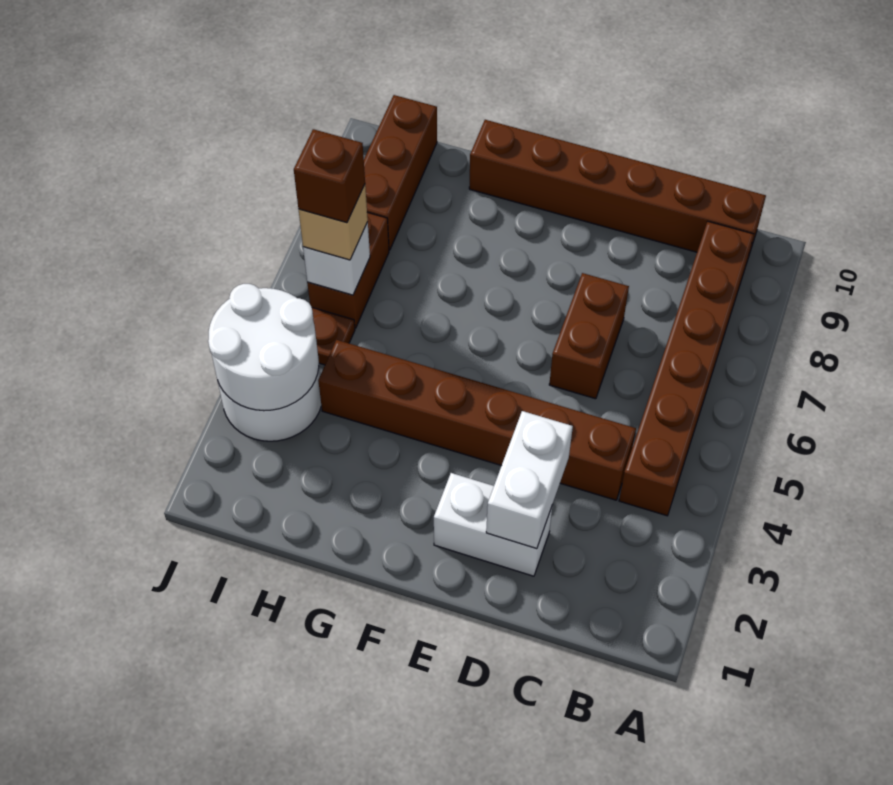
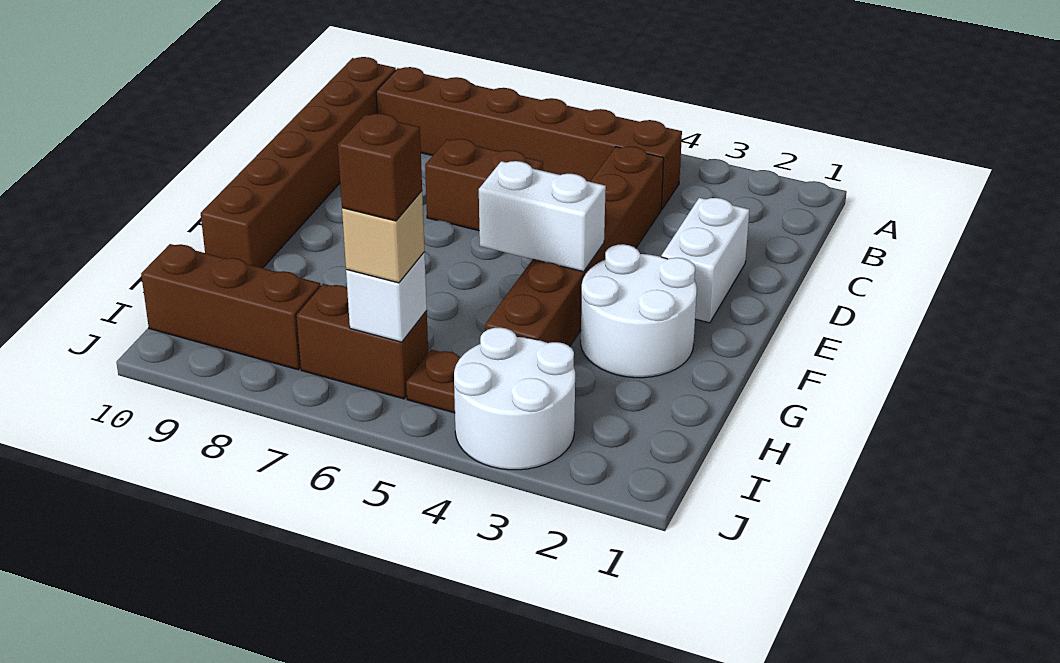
white brick D2:D3 level 2 -> white brick F4:F5 level 2
white round brick I3:J4 level 2 -> white round brick F2:G3 level 1

